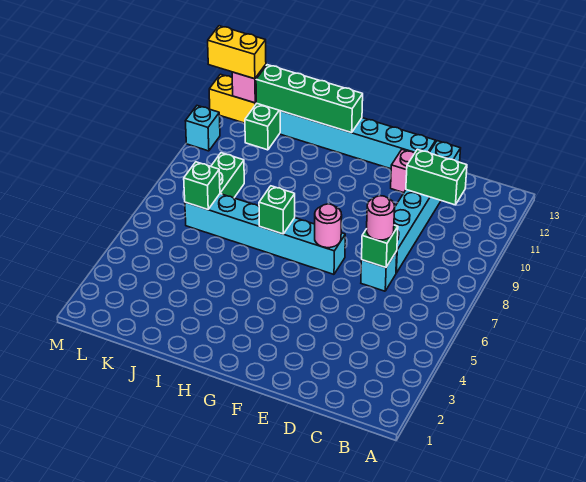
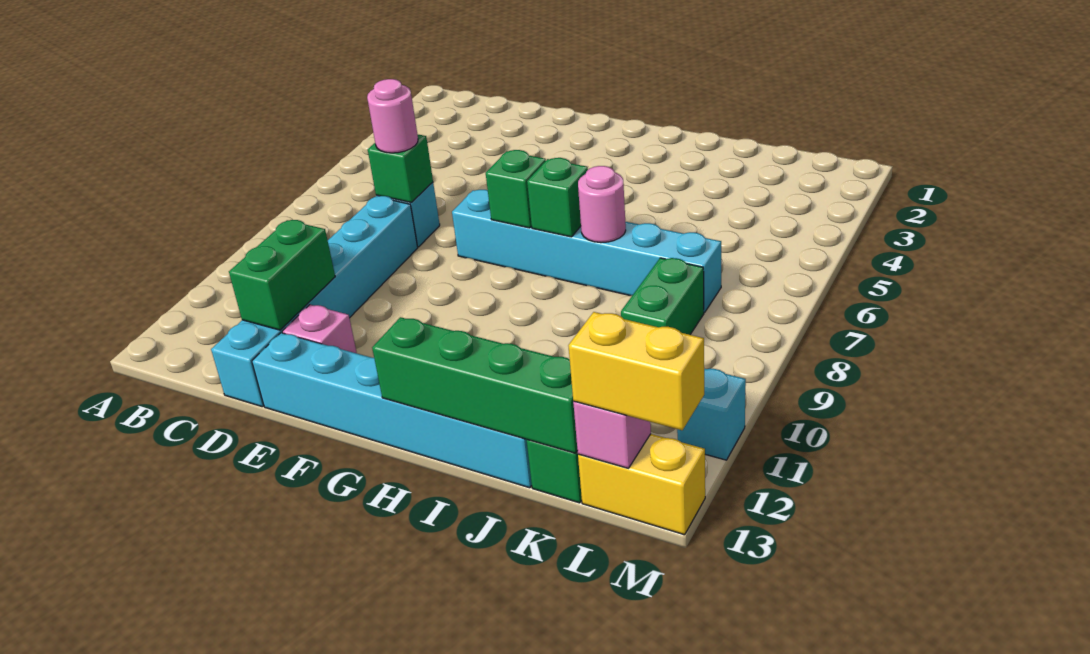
green brick C11:D11 level 2 -> green brick D11:D12 level 2
pink round brick F7 level 2 -> pink round brick I7 level 2
green brick K7 level 2 -> green brick G7 level 2

